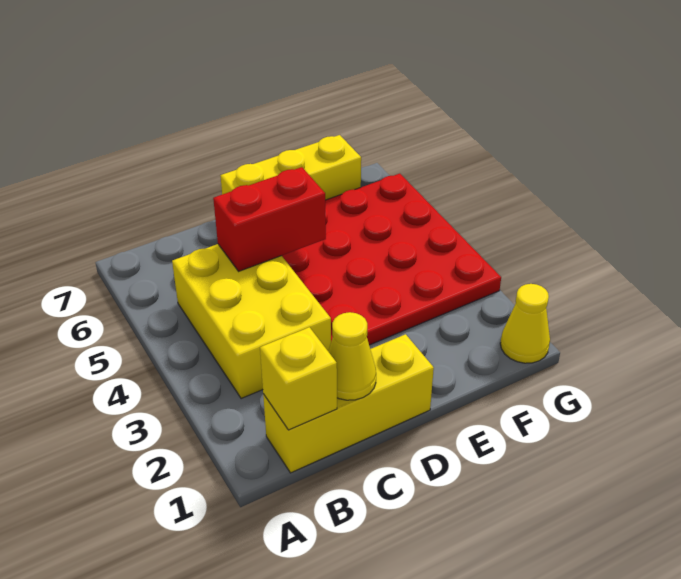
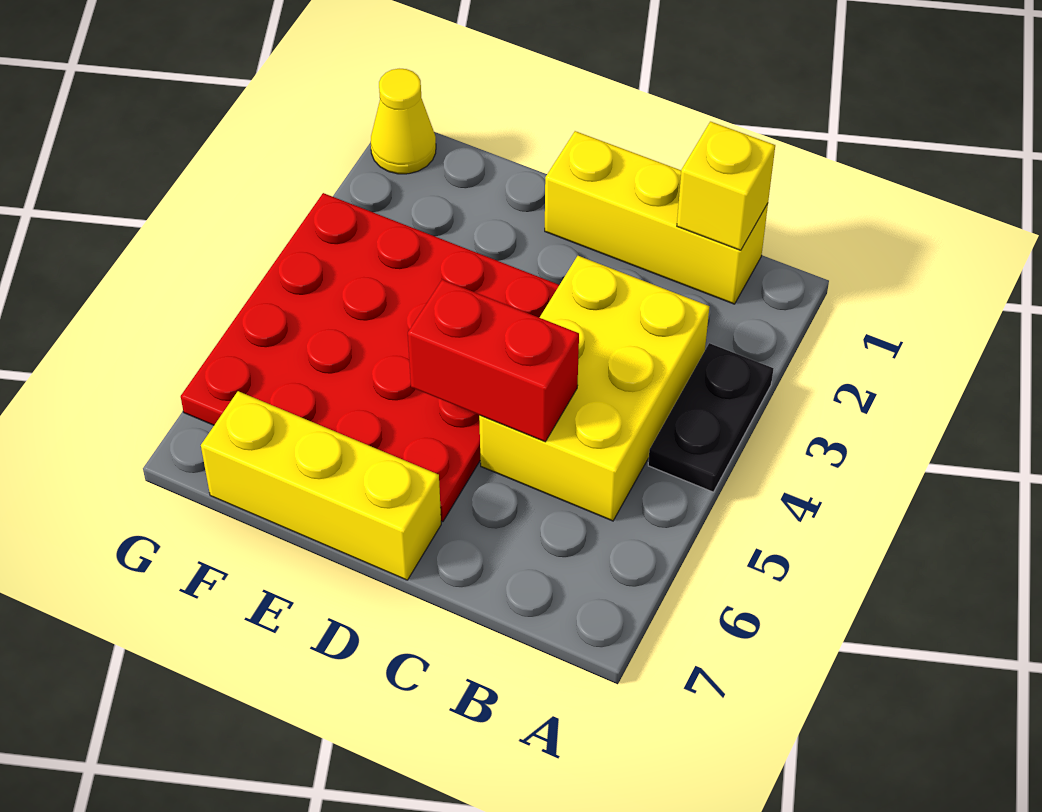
none -> black plate A3:A4 level 1
yellow cone C1 level 2 -> none

